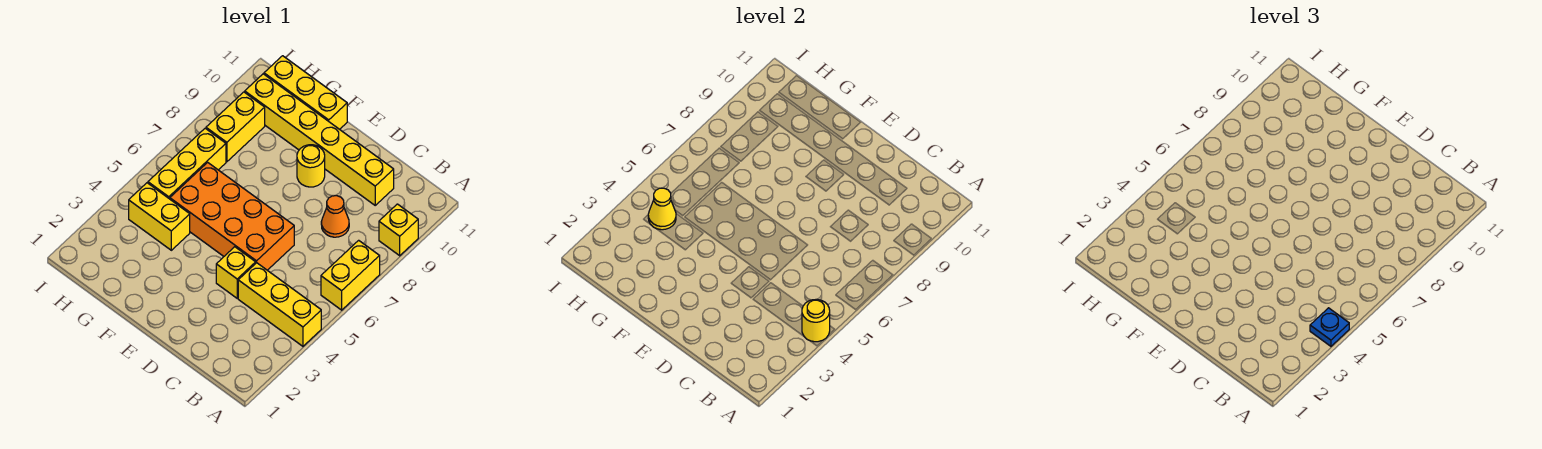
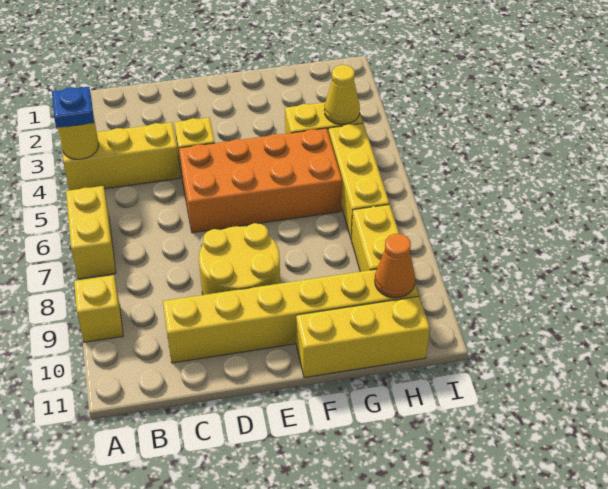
orange cone C8 level 1 -> orange cone H10 level 2
yellow round brick E9 level 1 -> yellow round brick D8:E9 level 1

